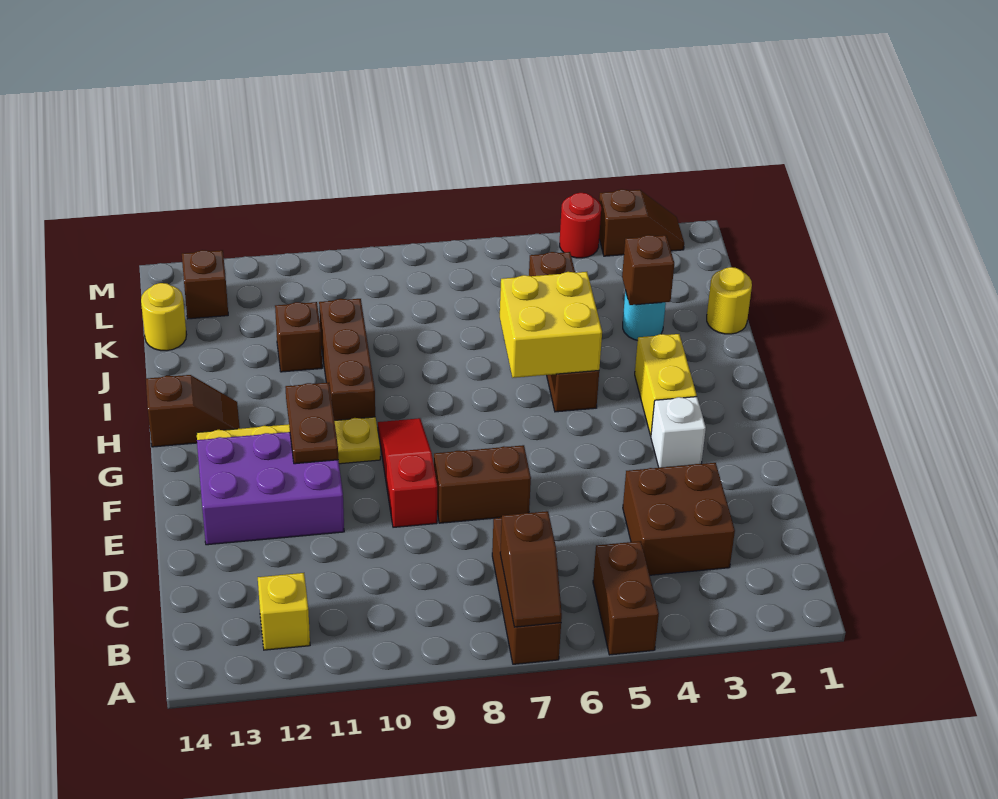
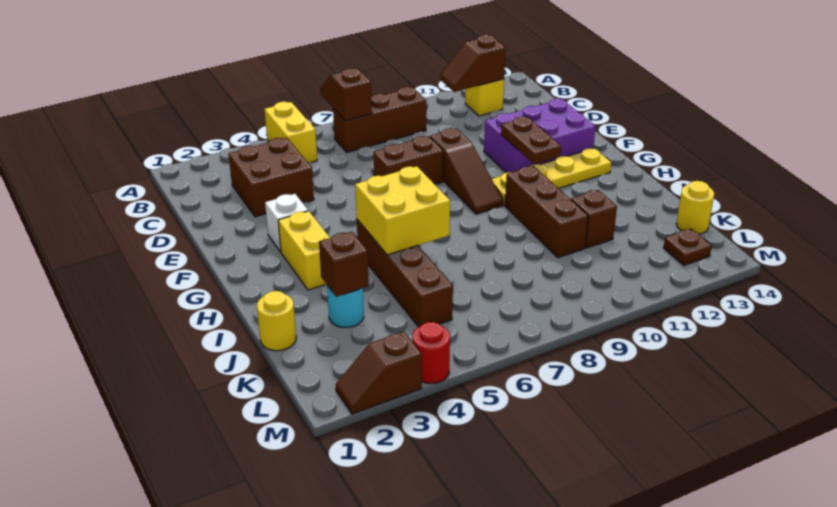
brown brick A5:B5 level 1 -> yellow brick A5:B5 level 1
brown brick A7:C7 level 1 -> brown brick B7:B9 level 1
red slope E9:G9 level 1 top E -> brown slope E9:G9 level 1 top E
brown slope H13:H14 level 1 top 14 -> brown slope B11:B12 level 2 top 12
brown brick L13 level 1 -> brown plate L13 level 1

